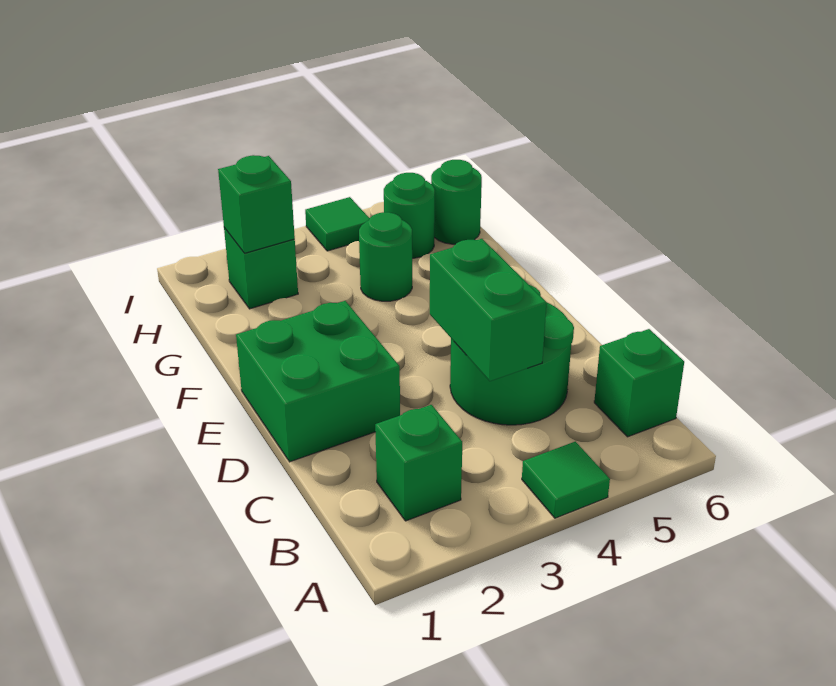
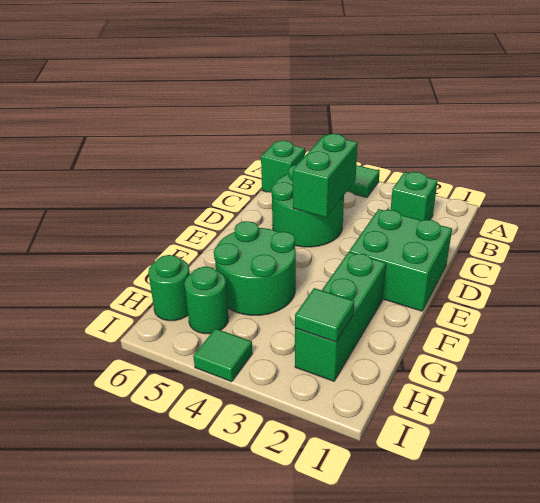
green round brick G4 level 1 -> green round brick F4:G5 level 1
green brick H2 level 1 -> green brick F2:H2 level 1
green brick H2 level 2 -> green tile H2 level 2

